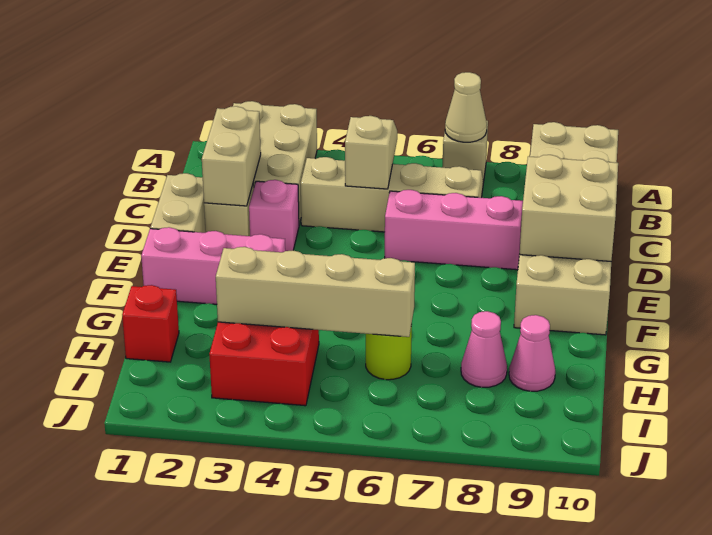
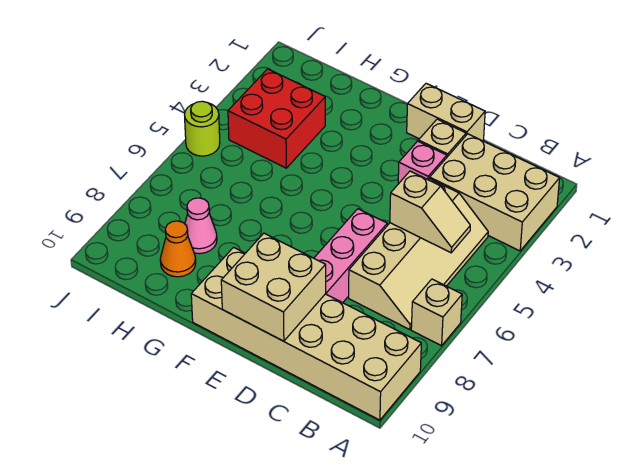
tan cone A7 level 2 -> none
tan brick C2:D2 level 2 -> none
pink brick F1:F3 level 1 -> none
red brick H1 level 1 -> none
tan brick H3:H6 level 2 -> none
lime round brick H6 level 1 -> lime round brick J5 level 1
pink cone H9 level 1 -> orange cone H9 level 1

